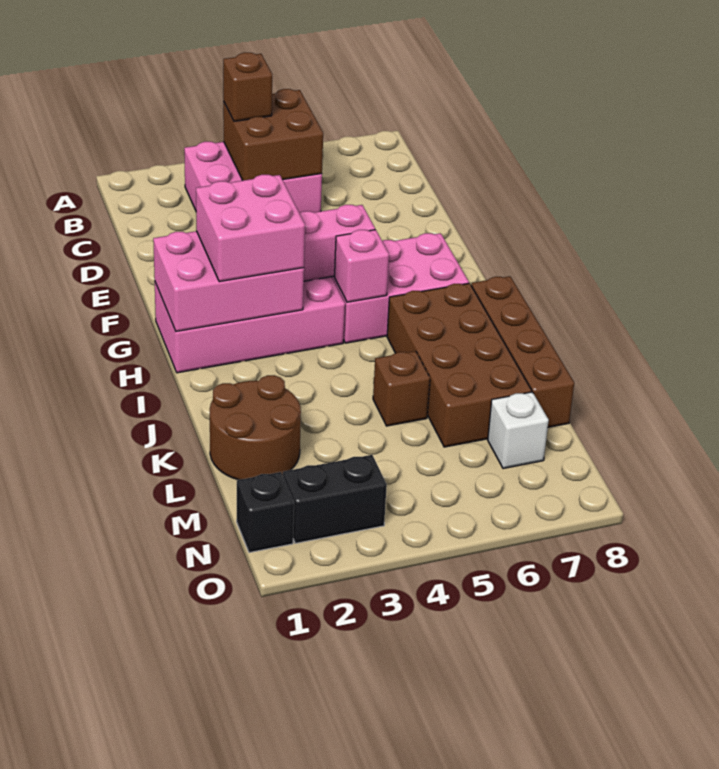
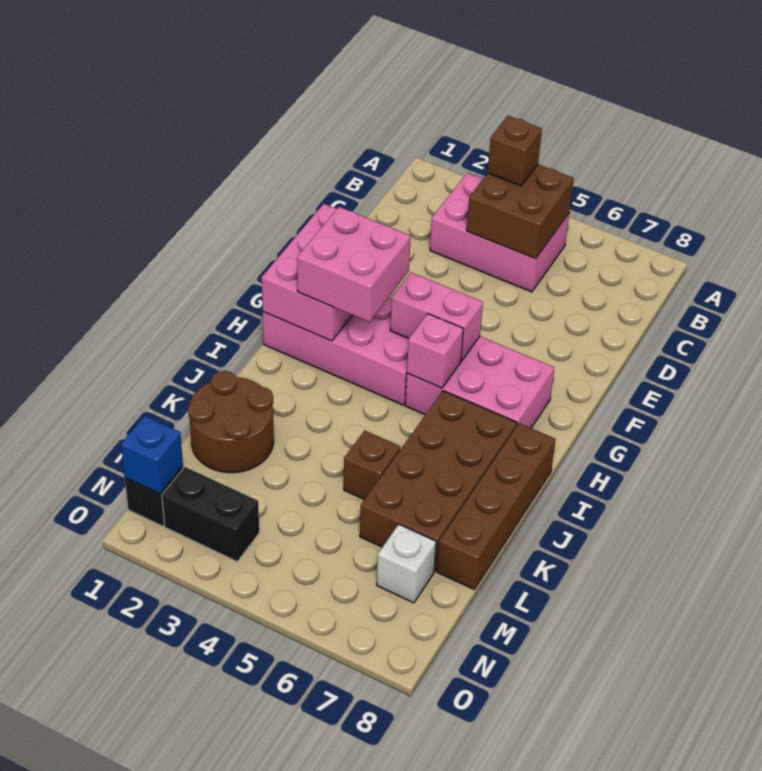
pink brick G1:H3 level 2 -> pink brick F1:H2 level 2
none -> blue brick N1 level 2

